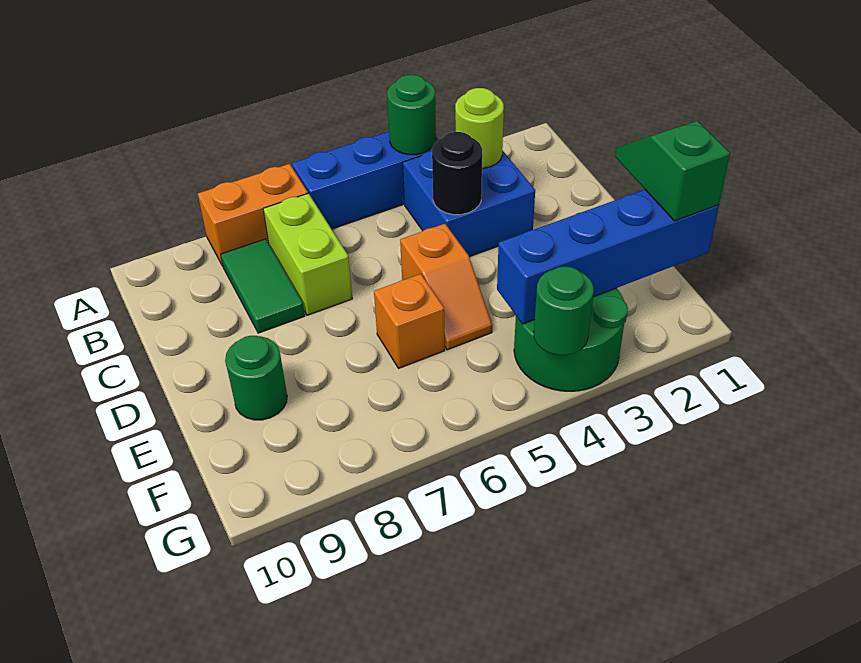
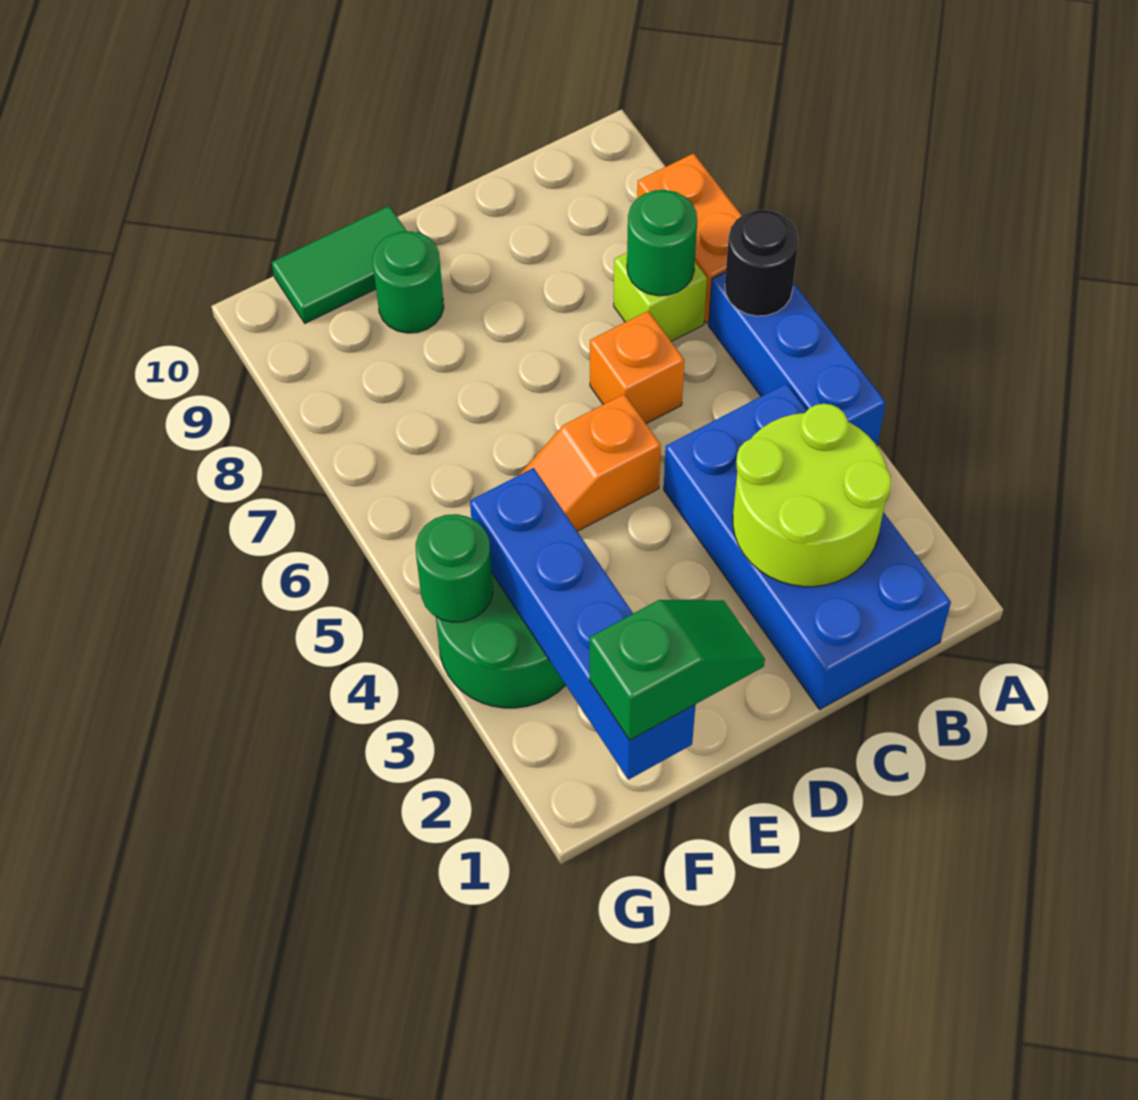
green round brick A4 level 2 -> green round brick B7 level 2
blue brick B3:C4 level 1 -> blue brick B1:C4 level 1
lime round brick B3 level 2 -> lime round brick B2:C3 level 2
lime brick B7:C7 level 1 -> lime brick B7 level 1
green tile B8:C8 level 1 -> green tile E10:F10 level 1
black round brick C4 level 2 -> black round brick A6 level 2
orange brick E6 level 1 -> orange brick C6 level 1

